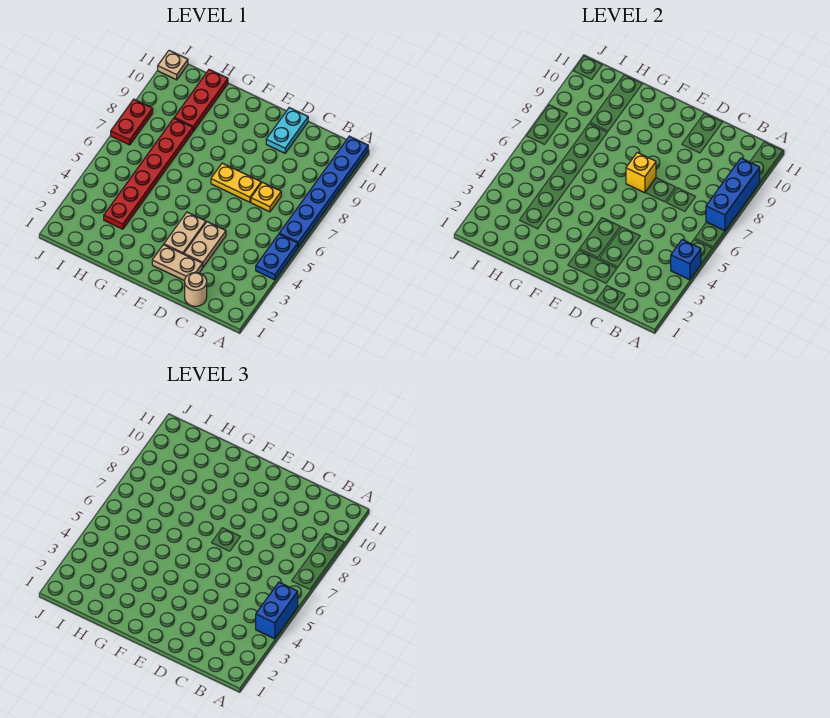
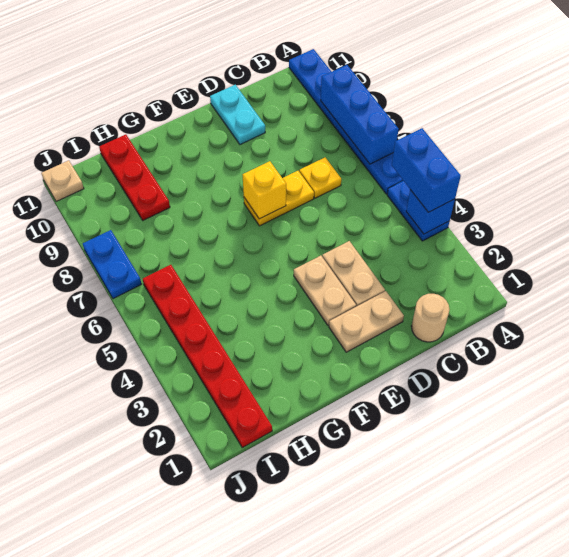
red plate H3:H8 level 1 -> red plate I1:I6 level 1
red plate J7:J8 level 1 -> blue plate J7:J8 level 1

